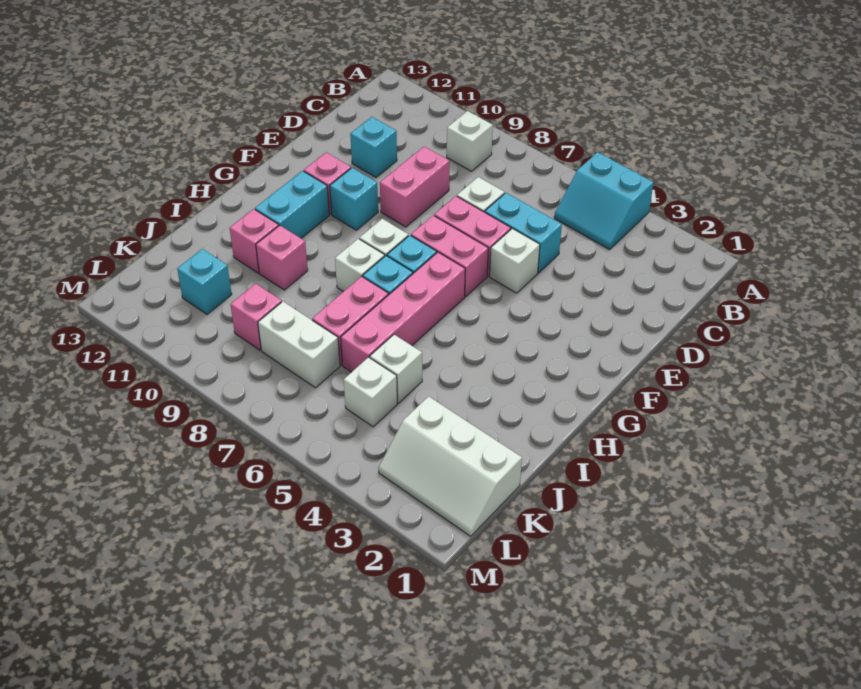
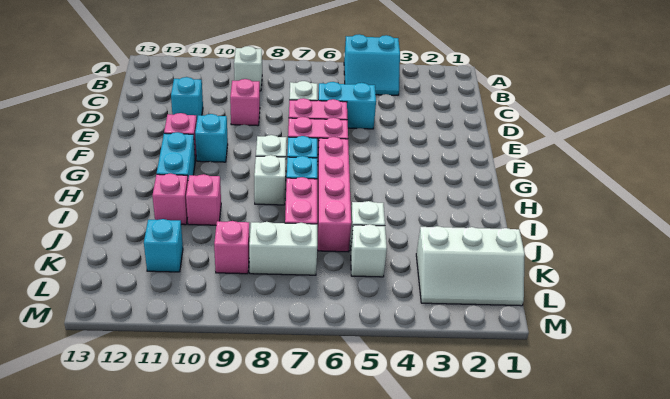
pink brick D9:E9 level 1 -> pink brick D9 level 1
white brick E5 level 1 -> none

